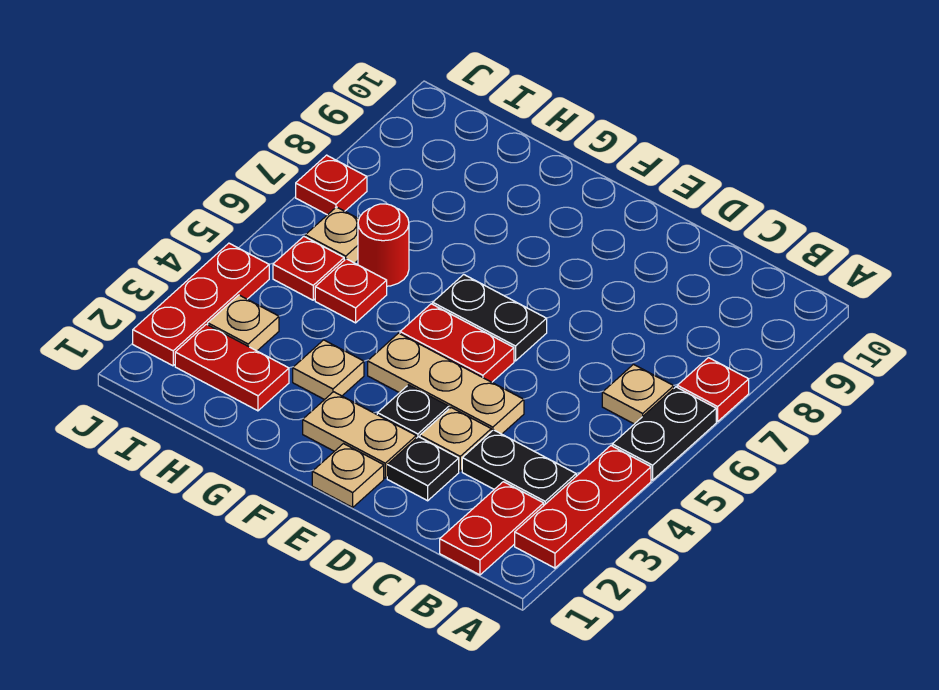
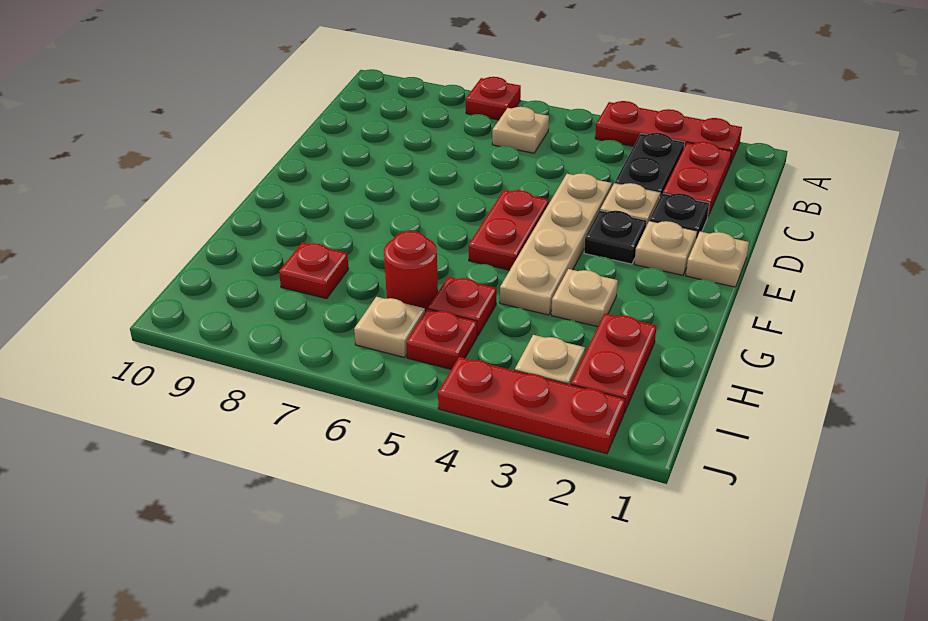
black plate A5:A6 level 1 -> none
red plate B1:B2 level 1 -> red plate B2:C2 level 1
tan plate D4:F4 level 1 -> tan plate D4:G4 level 1
tan plate E2:F2 level 1 -> tan plate E2 level 1
black plate E6:F6 level 1 -> none
red plate J7 level 1 -> red plate H8 level 1

